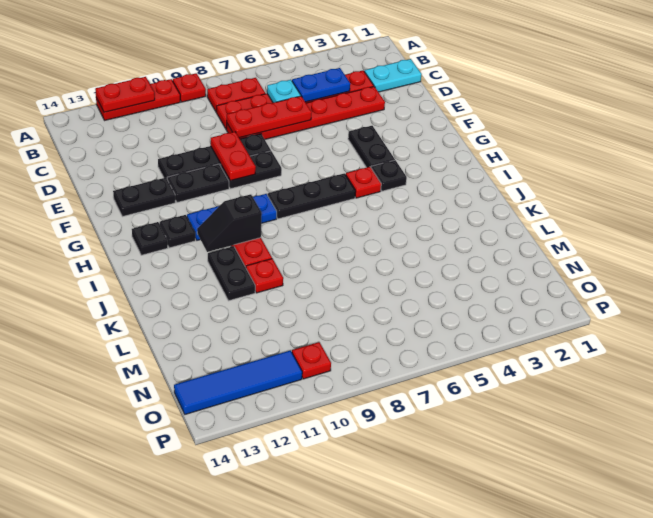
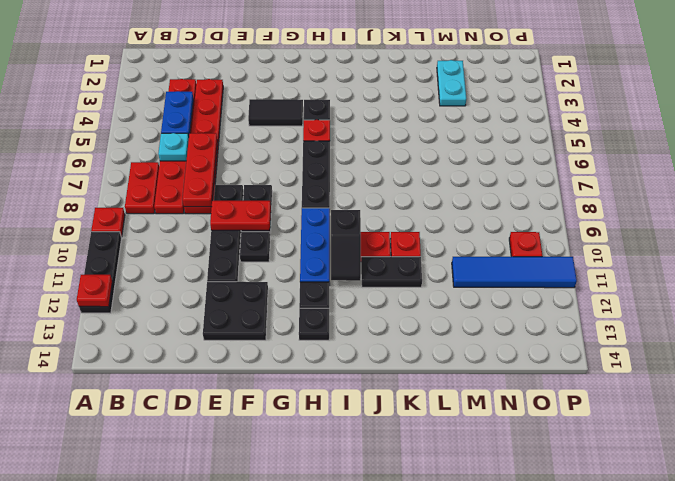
red plate A10:A12 level 1 -> black plate A10:A12 level 1
red plate A11:A12 level 2 -> red plate A12 level 2
cyan plate C1:C2 level 1 -> cyan plate M2:M3 level 1
black plate F4:G4 level 1 -> black tile F4:G4 level 1
black plate F10:F11 level 1 -> black plate F10 level 1
black plate F12:F13 level 1 -> black plate E12:F13 level 1
blue tile O11:O14 level 1 -> blue tile M11:P11 level 1

